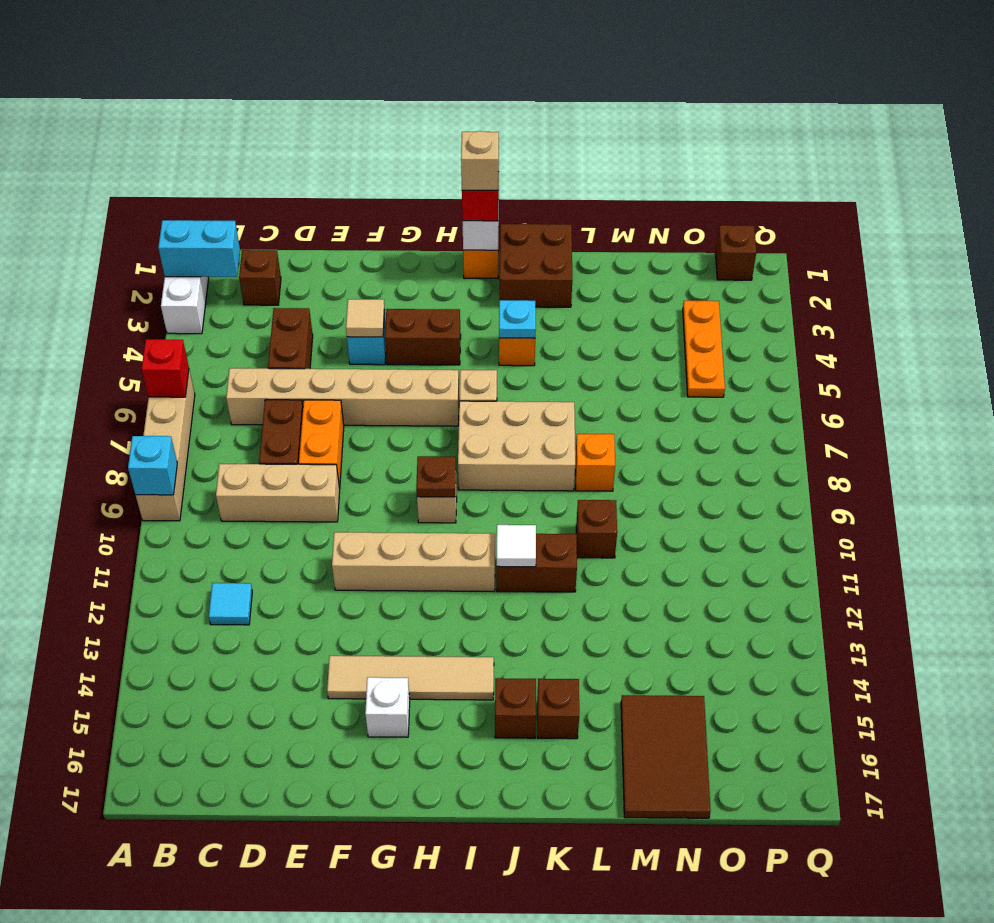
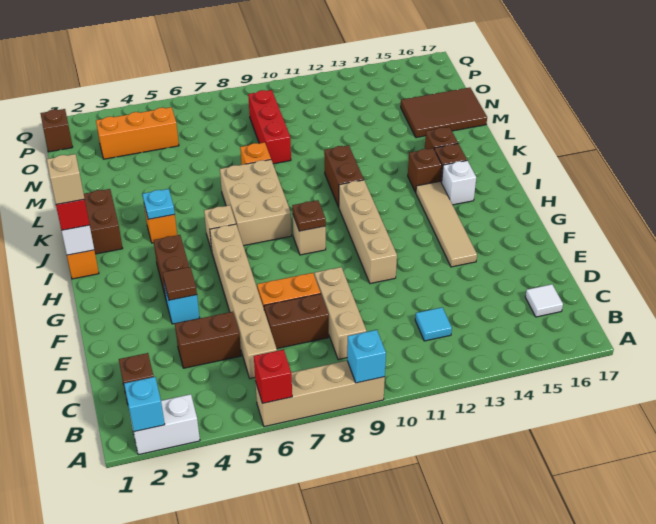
cyan brick A2:B2 level 2 -> cyan brick A2 level 2
tan tile F4 level 2 -> brown tile F4 level 2
white brick G15 level 1 -> white brick I15 level 1
white tile J11 level 2 -> white tile C16 level 1
brown brick L10 level 1 -> brown brick J14 level 1
none -> red brick M9:O9 level 1
orange plate O3:O5 level 1 -> orange brick O3:O5 level 1

